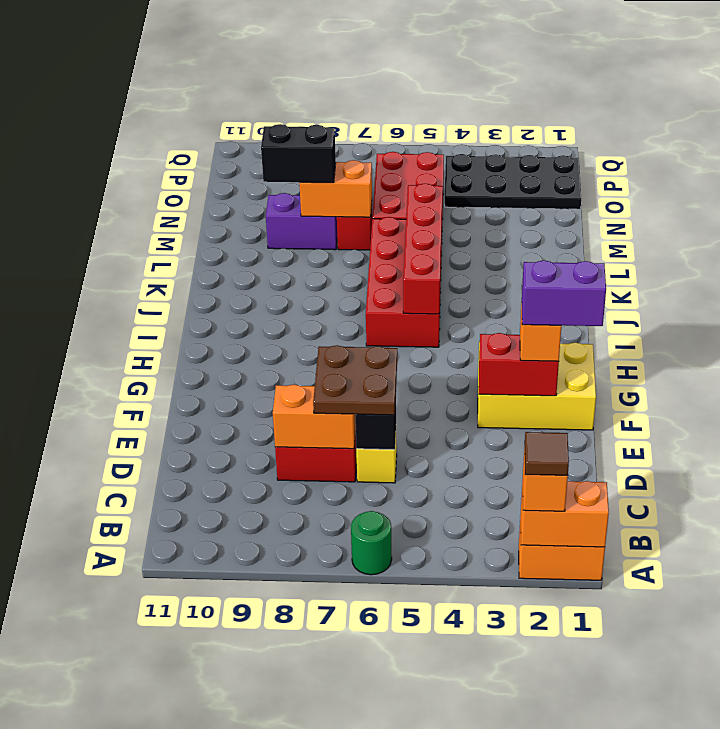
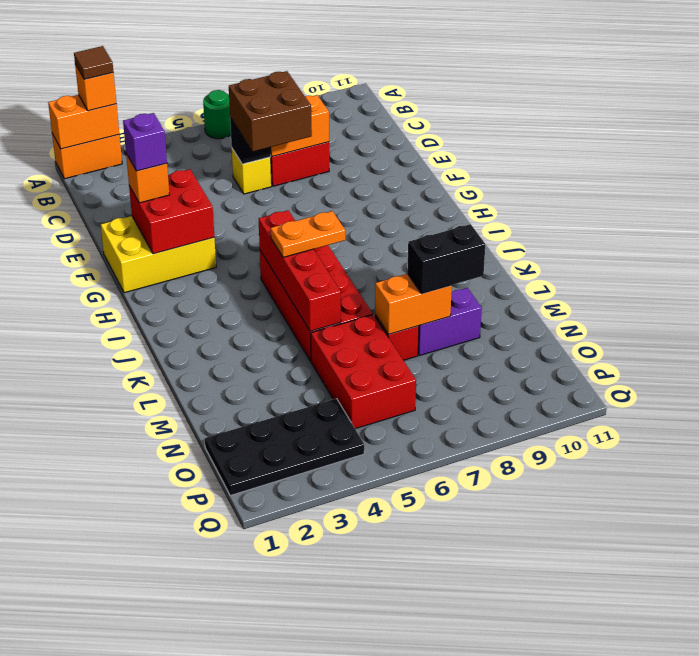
brown plate D6:E7 level 3 -> brown brick D6:E7 level 3
purple brick F1:F2 level 4 -> purple brick F2 level 4
red brick F2:F3 level 2 -> red brick F2:G3 level 2
none -> orange plate J5:J6 level 3

